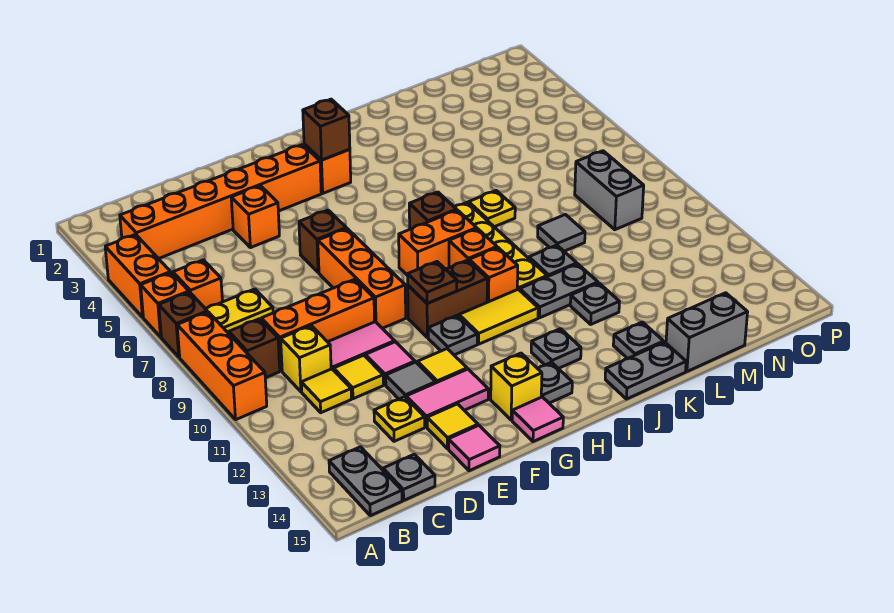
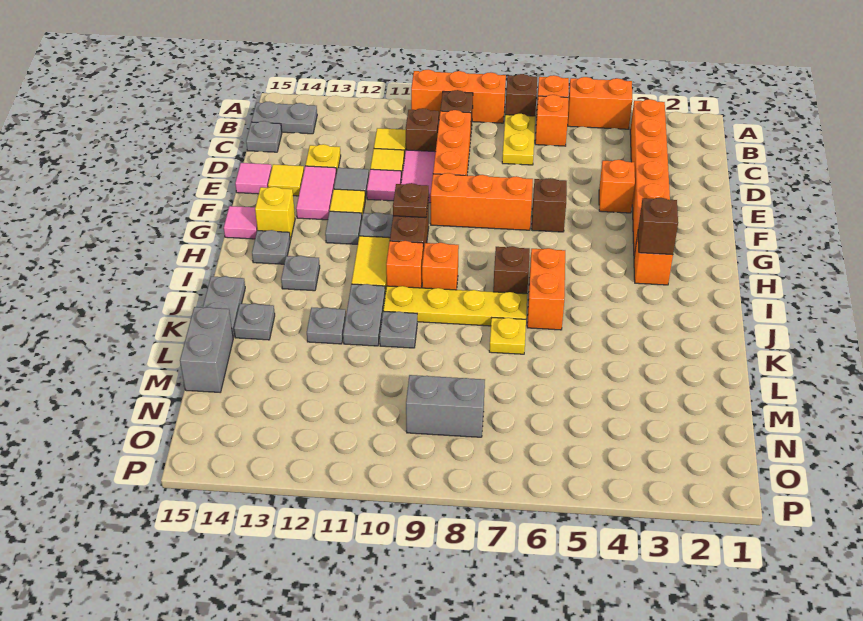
yellow brick C10 level 1 -> brown brick C10 level 1
orange brick H8:I8 level 1 -> orange brick I6:J6 level 1
grey tile L9 level 1 -> grey tile G12 level 1

